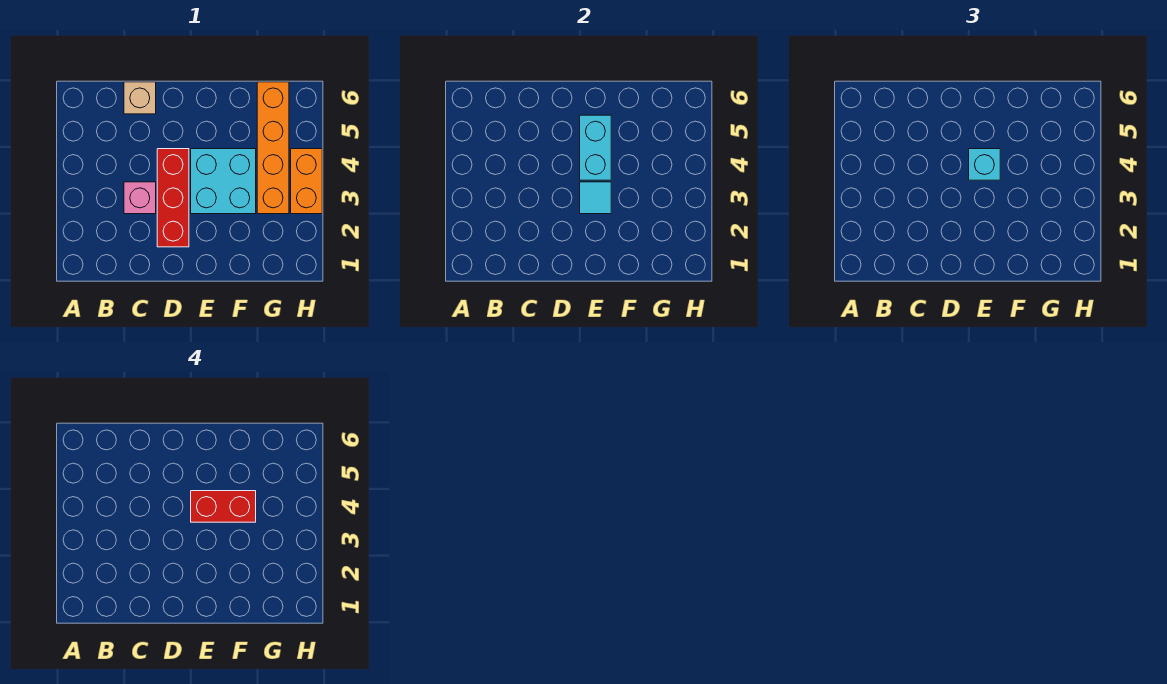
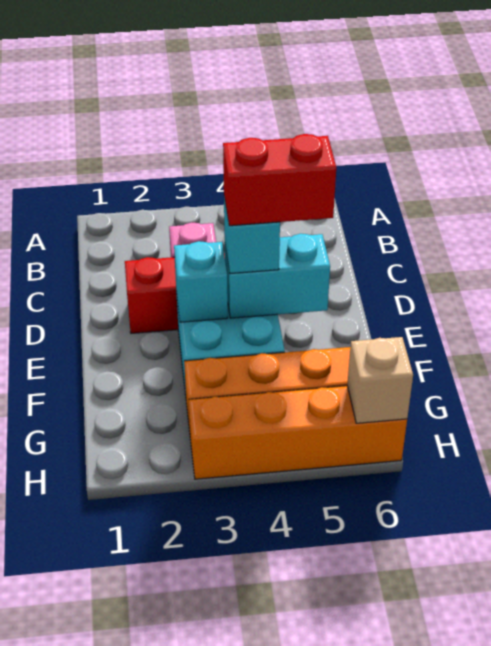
tan brick C6 level 1 -> tan brick H6 level 2
cyan tile E3 level 2 -> cyan brick E3 level 2
red brick E4:F4 level 4 -> red brick E4:E5 level 4
orange brick H3:H4 level 1 -> orange brick H3:H6 level 1

